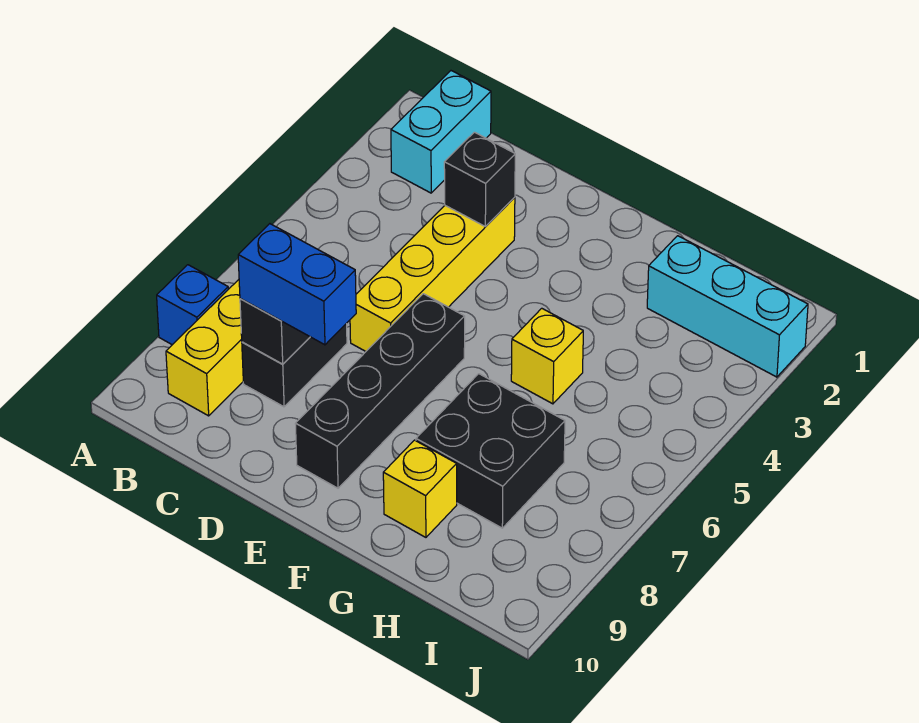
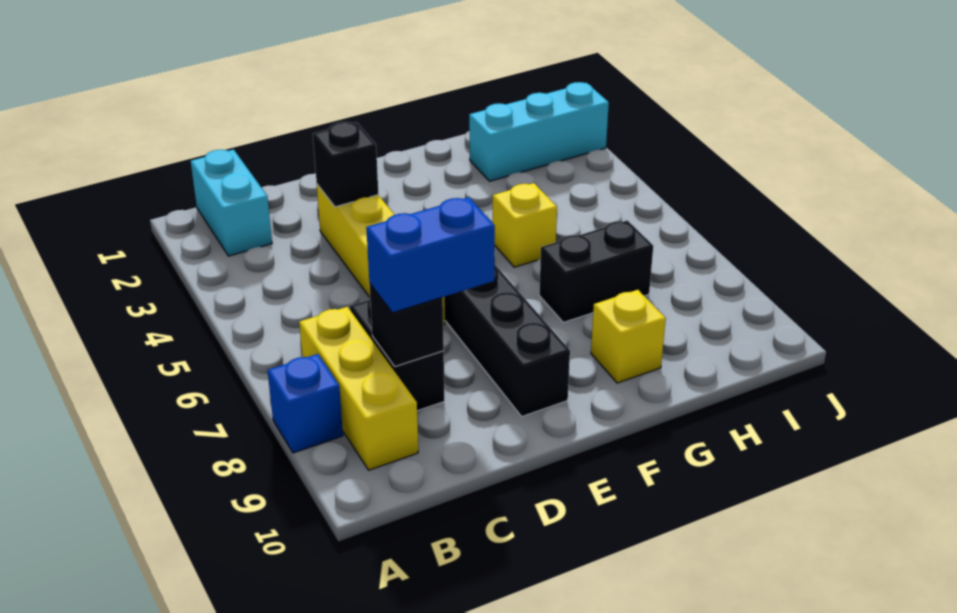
black brick G7:H8 level 1 -> black brick G7:H7 level 1

